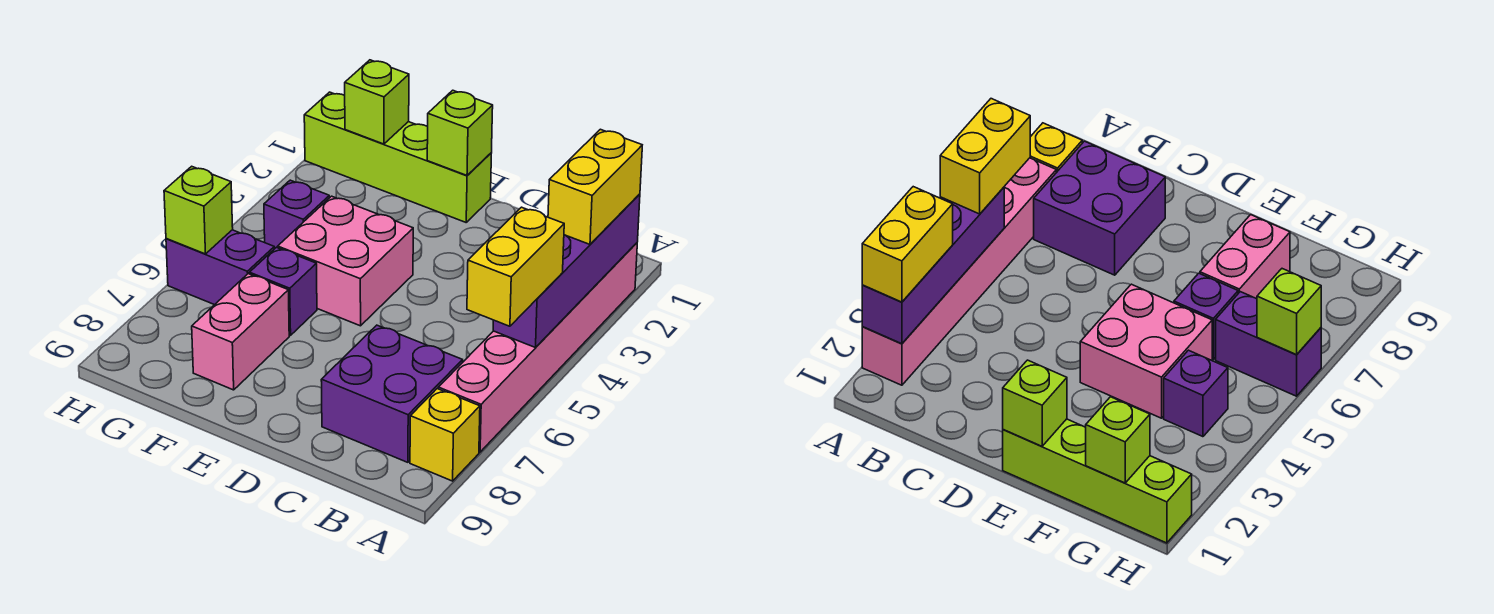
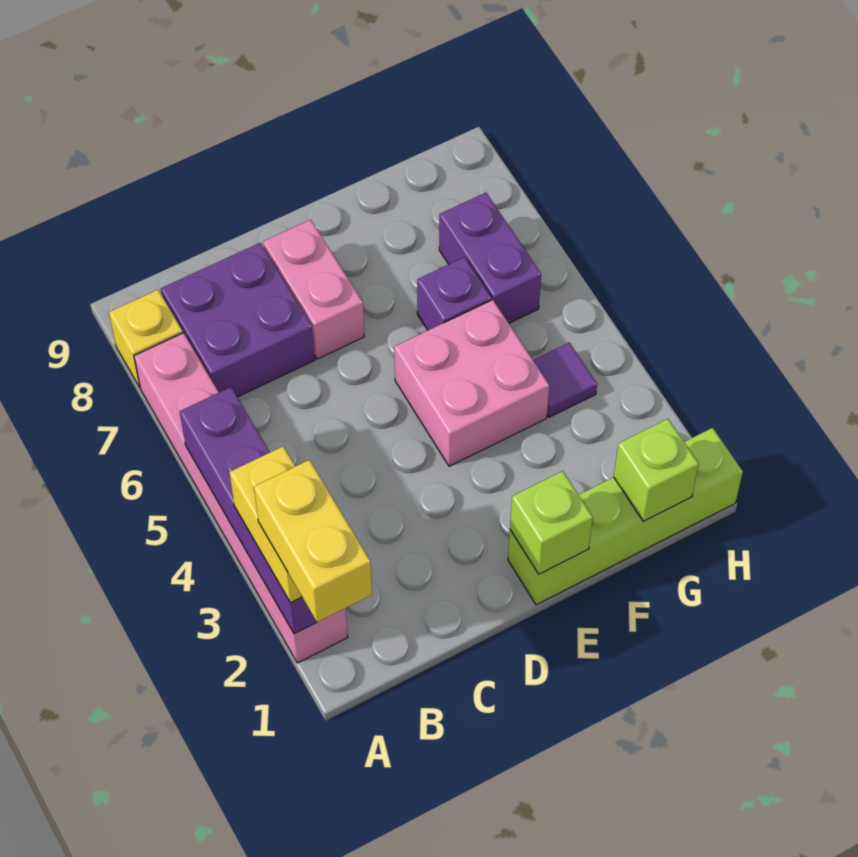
yellow brick A5:A6 level 3 -> yellow brick A1:A2 level 4
pink brick F7:F8 level 1 -> pink brick D7:D8 level 1
purple brick G4 level 1 -> purple tile G4 level 1
purple brick G6:H6 level 1 -> purple brick G6:G7 level 1
lime brick H6 level 2 -> none

